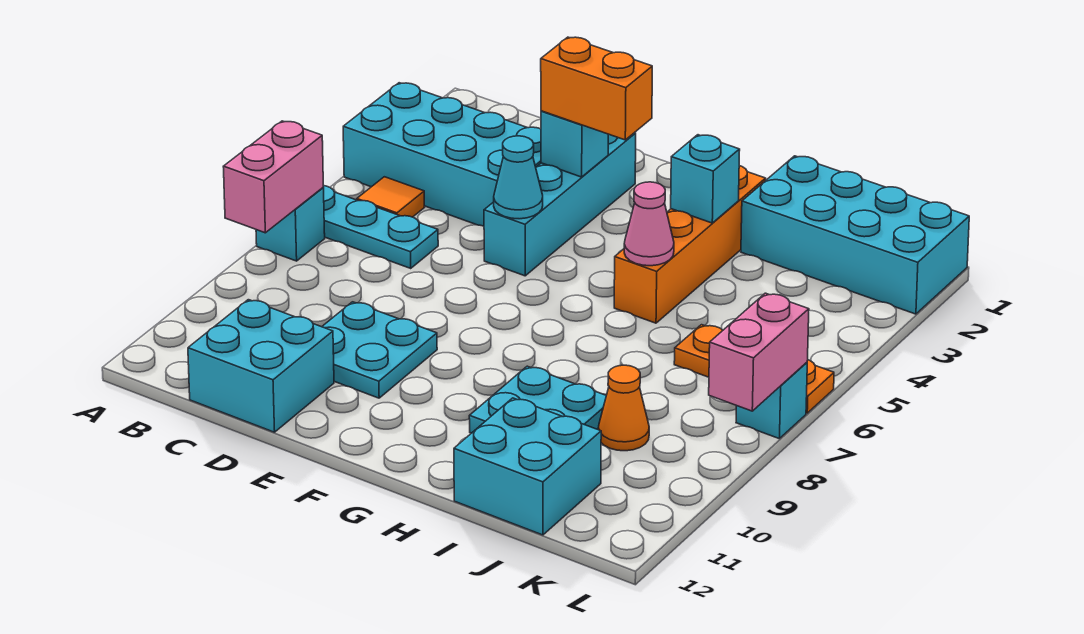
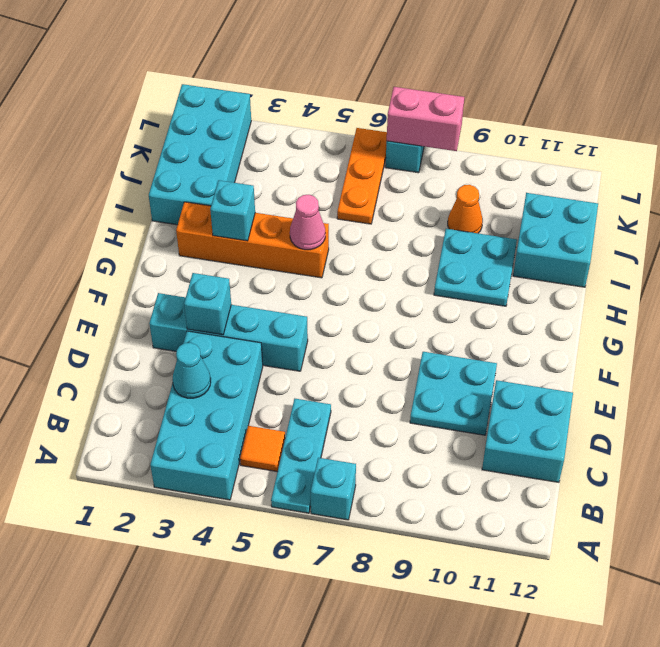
pink brick A7:A8 level 2 -> none
orange brick E3:F3 level 3 -> none
cyan cone E5 level 2 -> cyan cone C3 level 2

